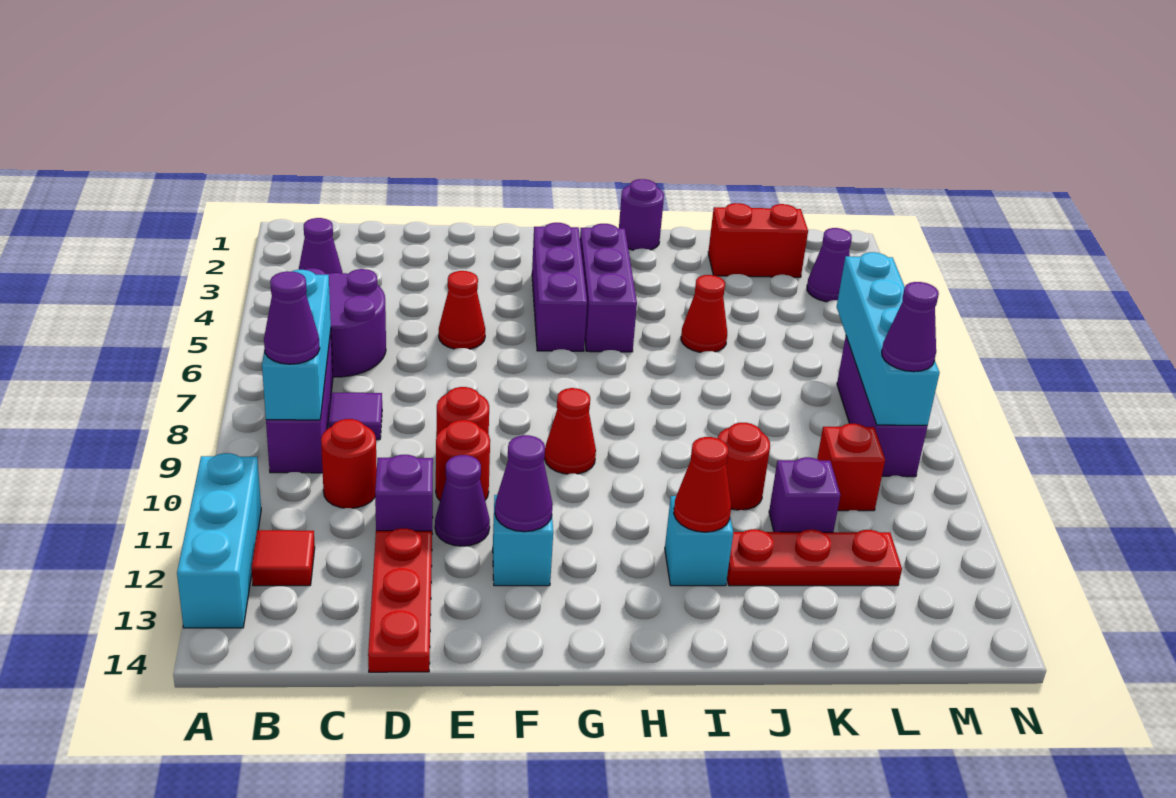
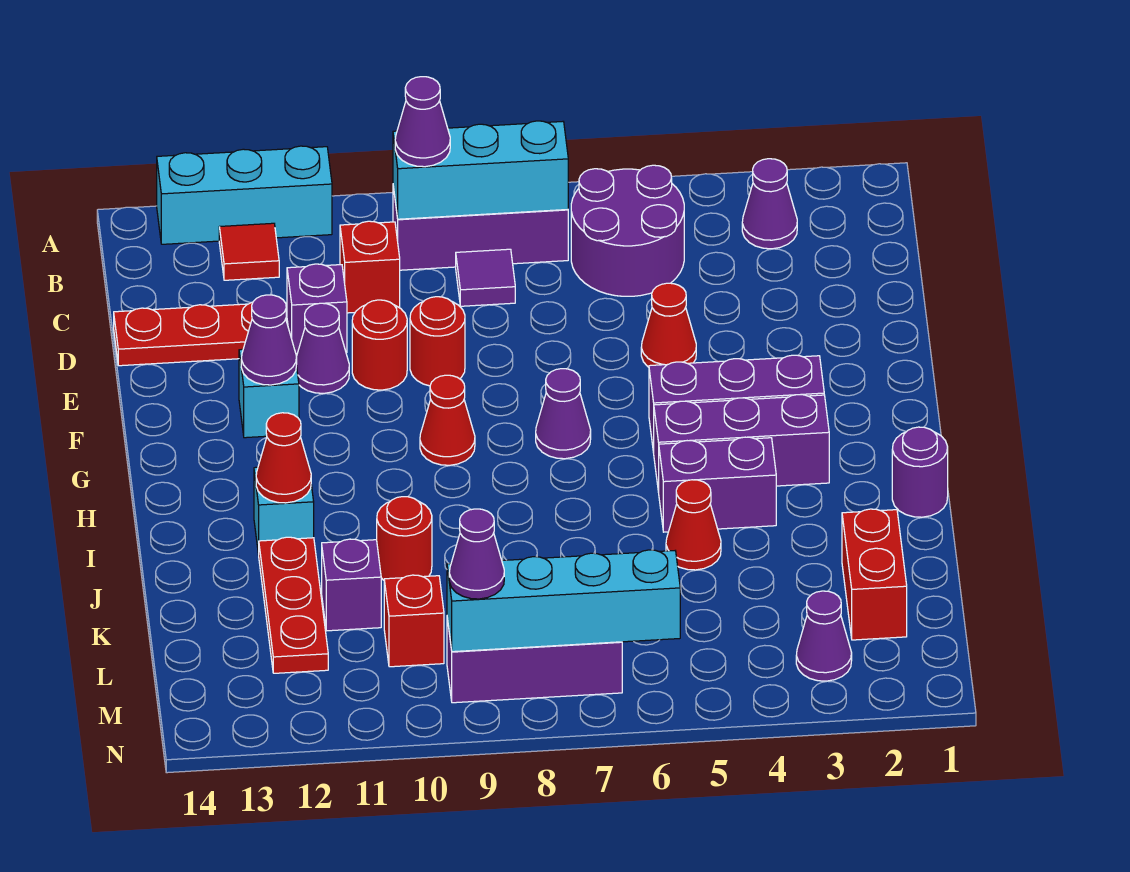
red round brick C10 level 1 -> red brick C10 level 1
none -> purple cone G7 level 1
none -> purple brick I4:I5 level 1

